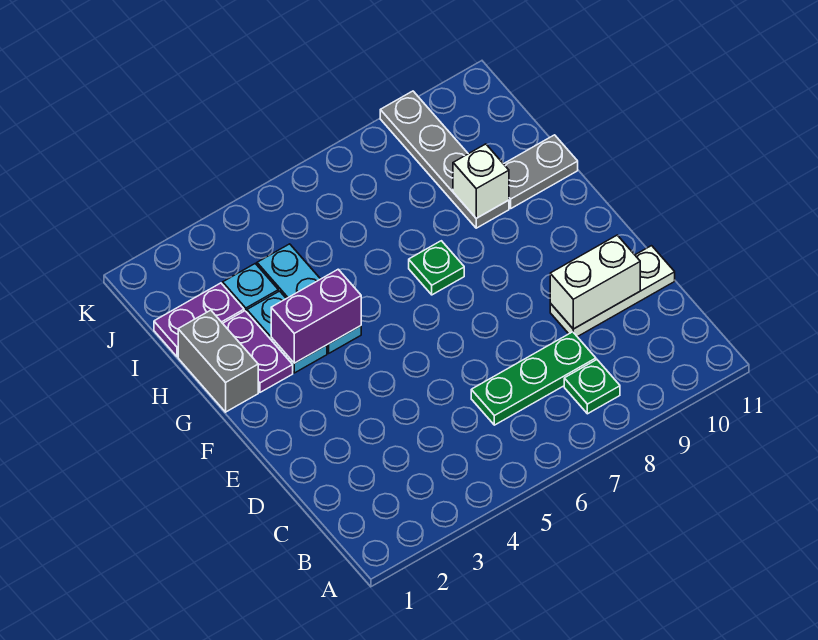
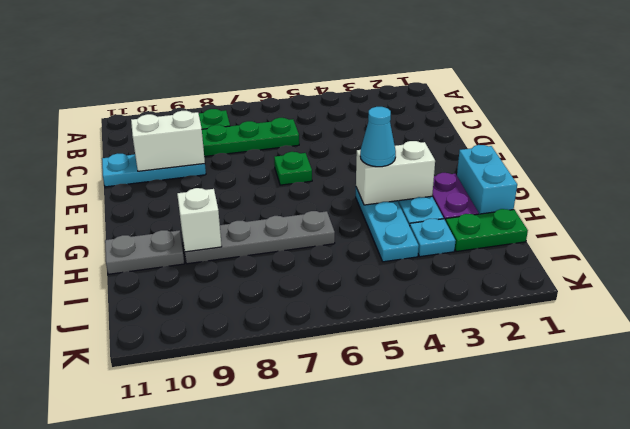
white plate D9:D11 level 1 -> cyan plate D9:D11 level 1
grey brick G1:H1 level 1 -> cyan brick G1:H1 level 1
purple brick G3:G4 level 2 -> white brick G3:G4 level 2
none -> cyan cone G4 level 3
green plate G7 level 1 -> green plate E6 level 1
grey plate H9:K9 level 1 -> grey plate H6:H9 level 1
purple plate I1:I2 level 1 -> green plate I1:I2 level 1

